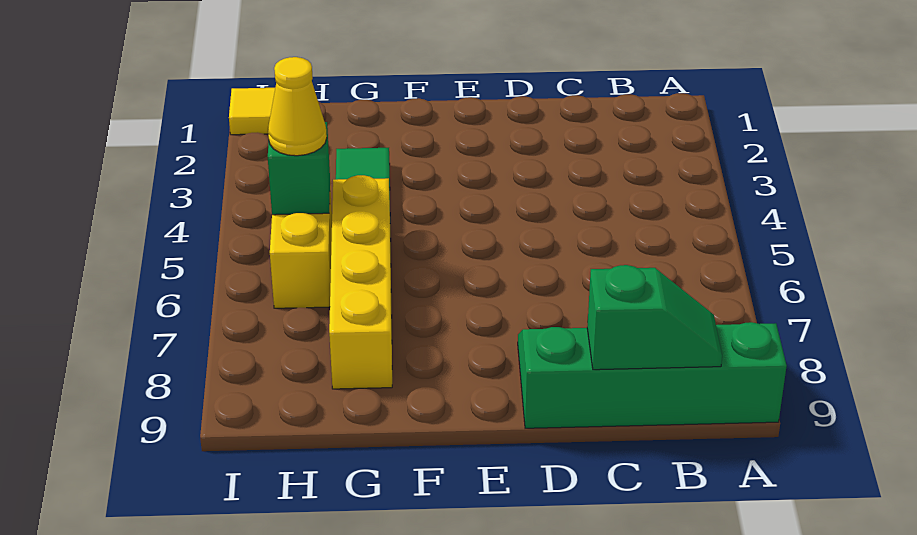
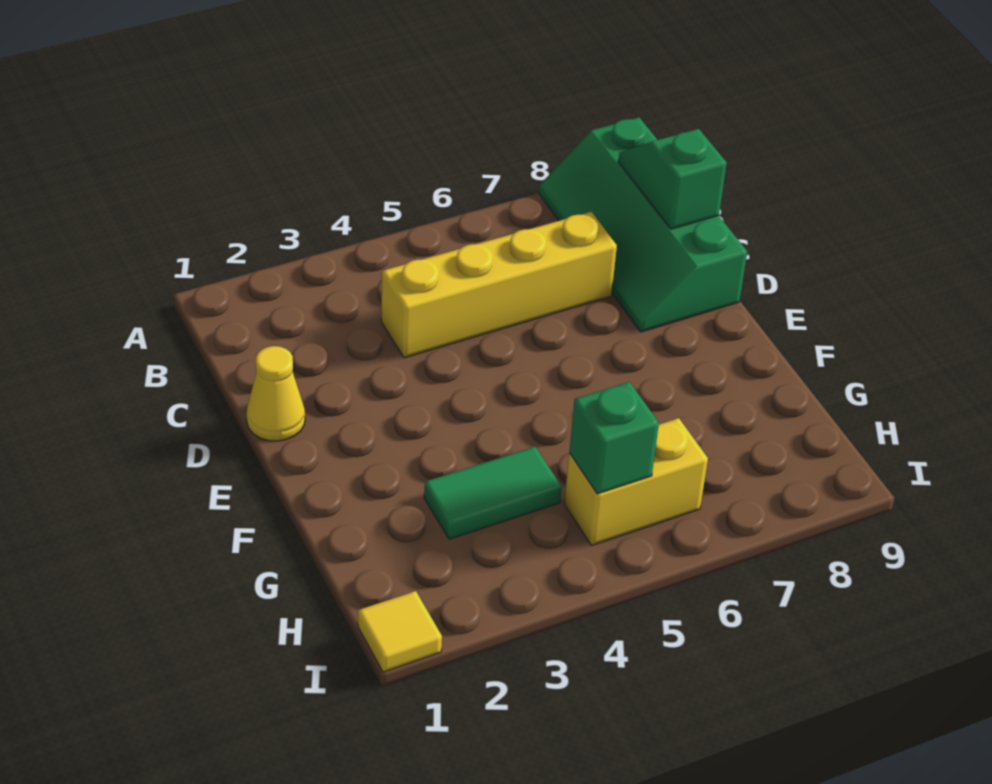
yellow brick G5:G8 level 1 -> yellow brick C4:C7 level 1
yellow cone H5 level 3 -> yellow cone D1 level 1

